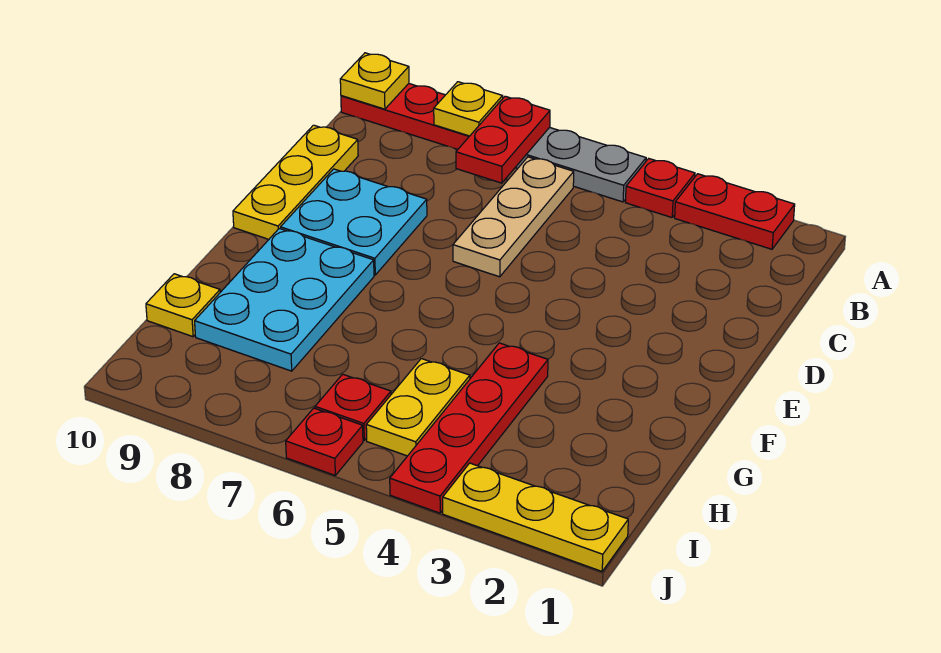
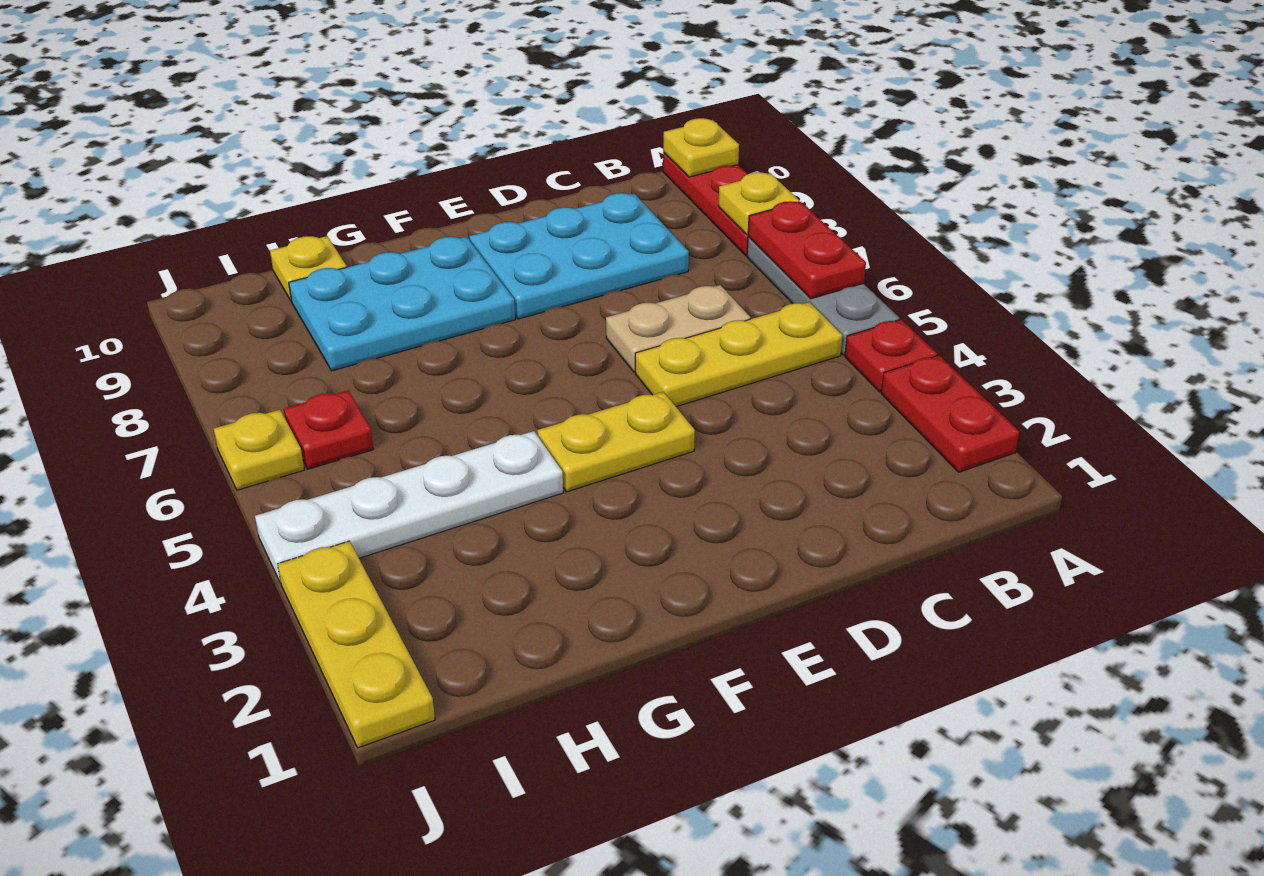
red plate A7:B7 level 2 -> red plate A6:A7 level 2
tan plate B6:D6 level 1 -> tan plate C6:D6 level 1
yellow plate C10:E10 level 1 -> yellow plate B5:D5 level 1
cyan plate D8:E9 level 1 -> cyan plate C8:E9 level 1
red plate G4:J4 level 1 -> white plate G4:J4 level 1
yellow plate H5:I5 level 1 -> yellow plate E4:F4 level 1
red plate J6 level 1 -> yellow plate J6 level 1

